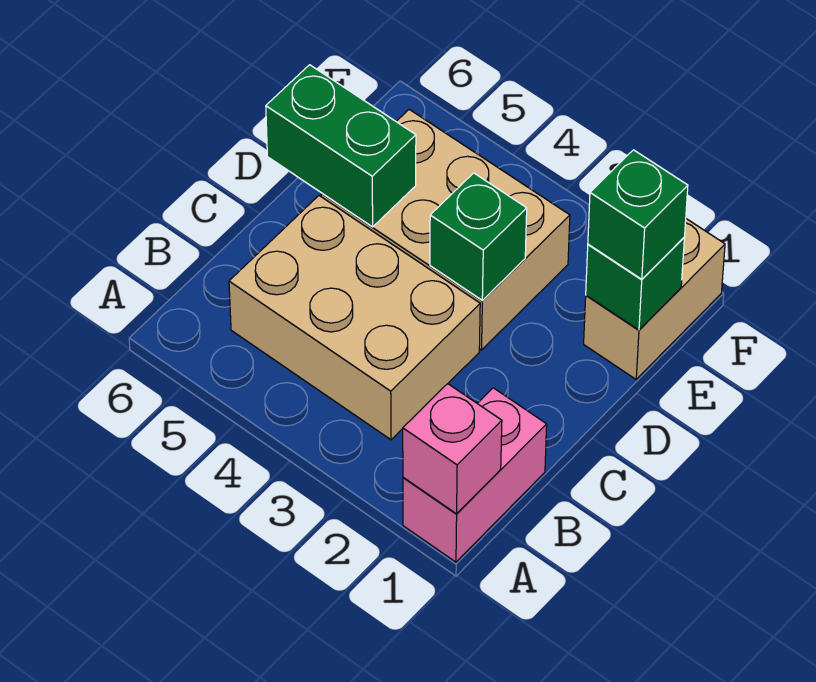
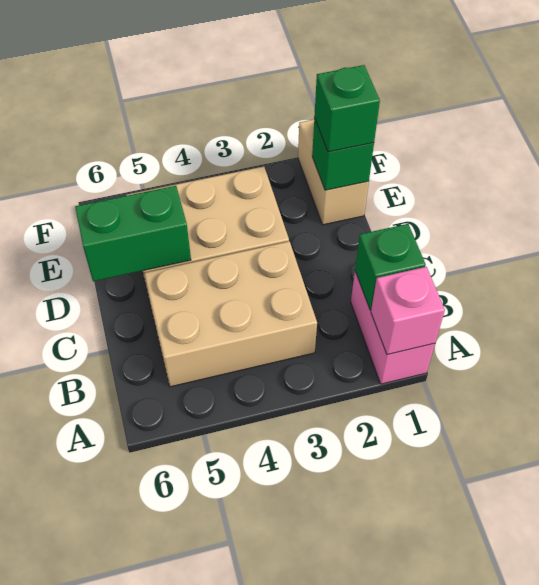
green brick D3 level 2 -> green brick B1 level 2

